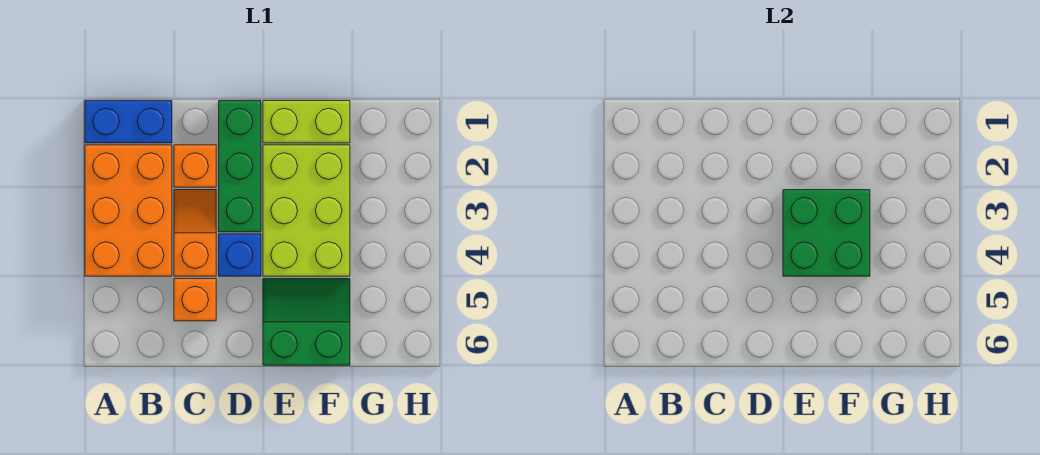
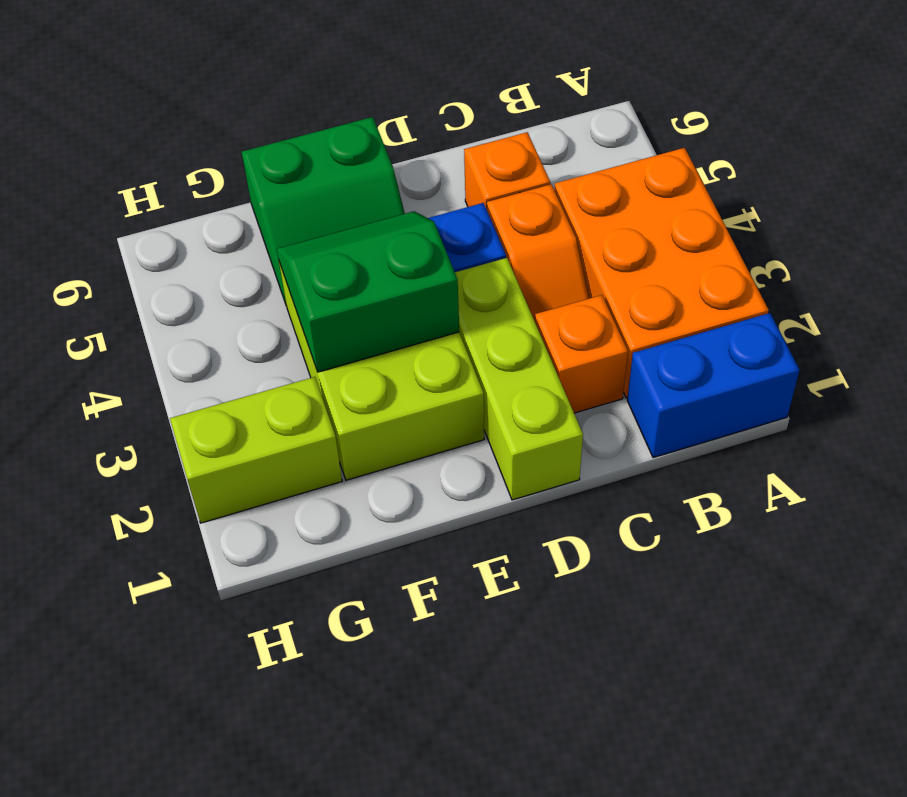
green brick D1:D3 level 1 -> lime brick D1:D3 level 1
lime brick E1:F1 level 1 -> lime brick G2:H2 level 1
green brick E3:F4 level 2 -> green slope E3:F4 level 2 top 3

